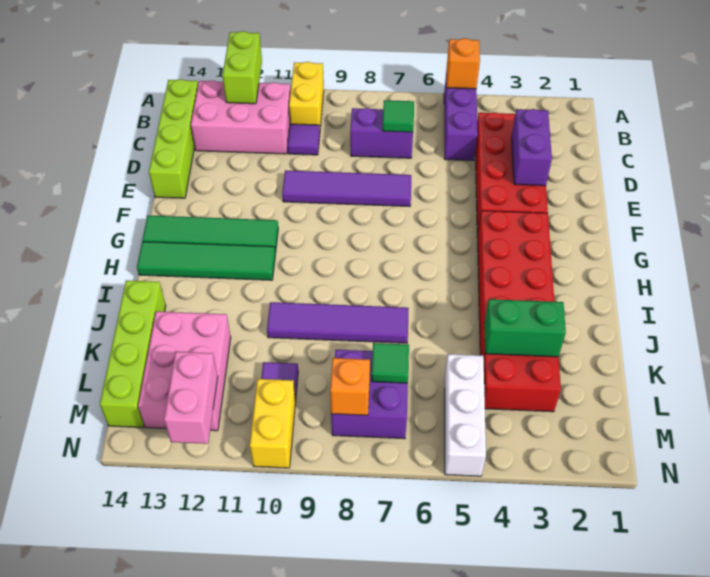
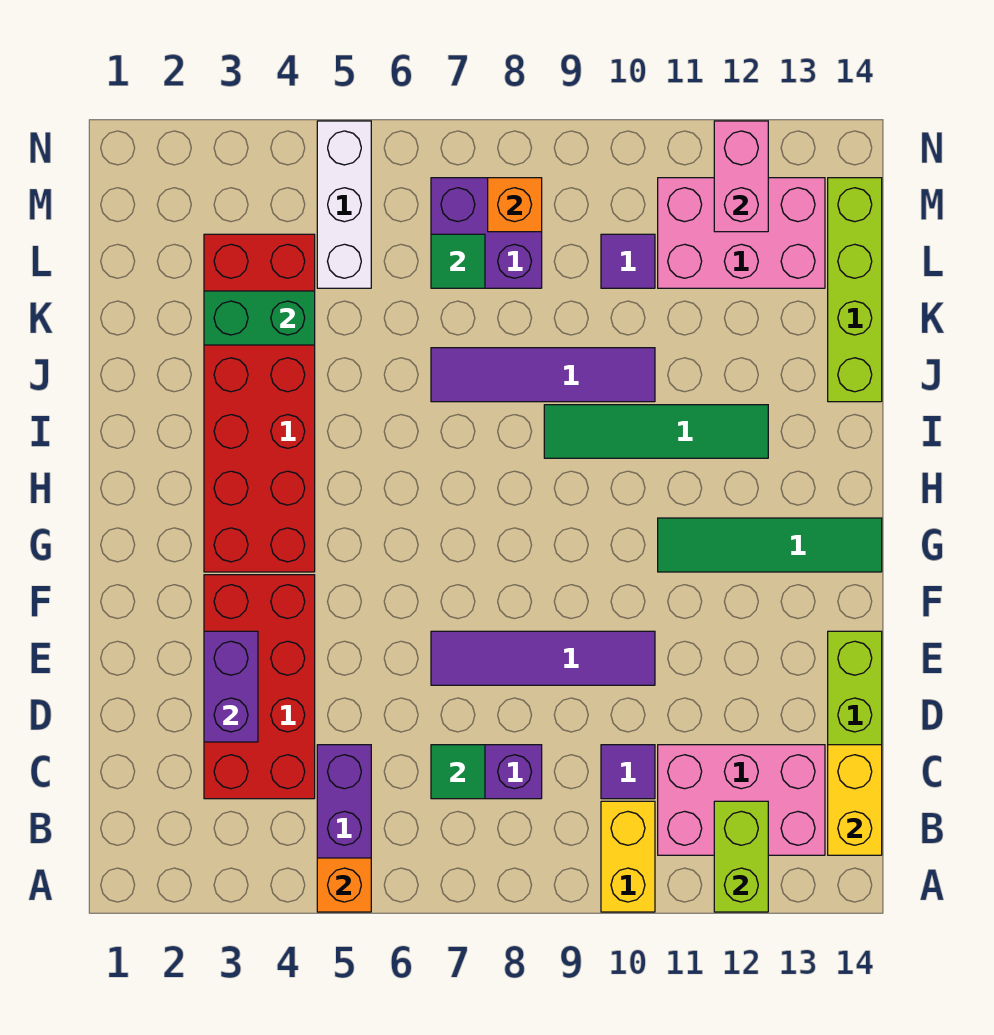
green tile H11:H14 level 1 -> green tile I9:I12 level 1
pink brick K12:M13 level 1 -> pink brick L11:M13 level 1
yellow brick M10:N10 level 1 -> yellow brick B14:C14 level 2

